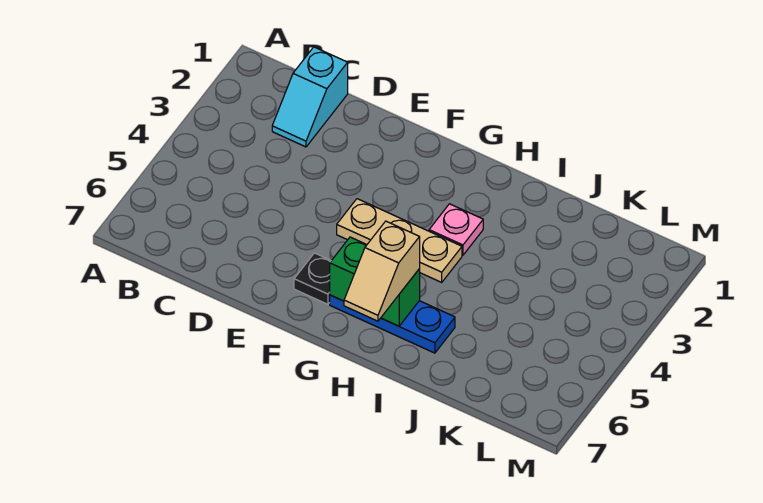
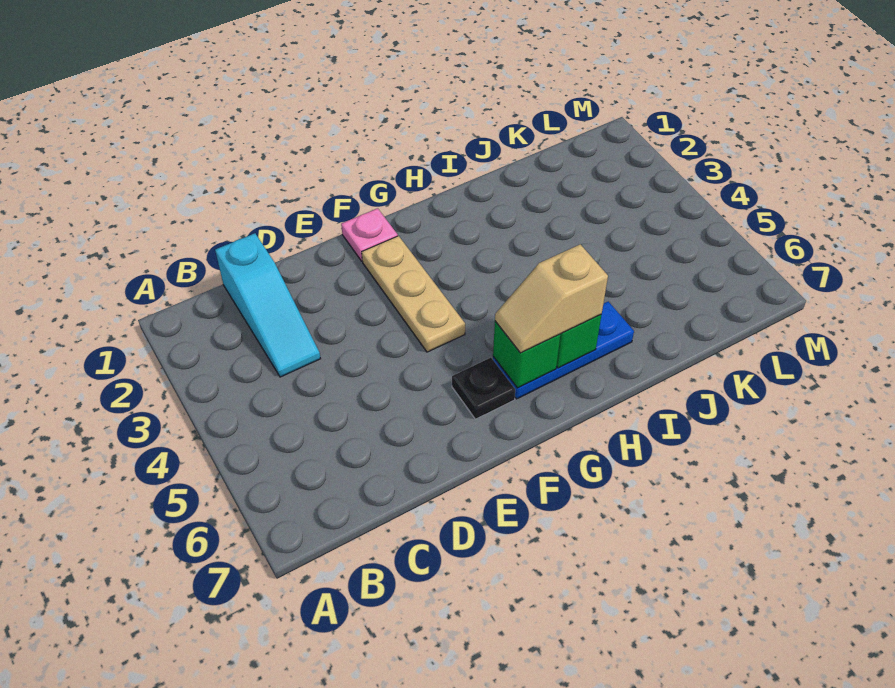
cyan slope C1:C2 level 1 top 1 -> cyan slope C1:C3 level 1 top 1
tan plate F4:H4 level 1 -> tan plate F2:F4 level 1
pink plate H3 level 1 -> pink plate F1 level 1
tan slope H6:H7 level 3 top 6 -> tan slope G6:H6 level 3 top H

